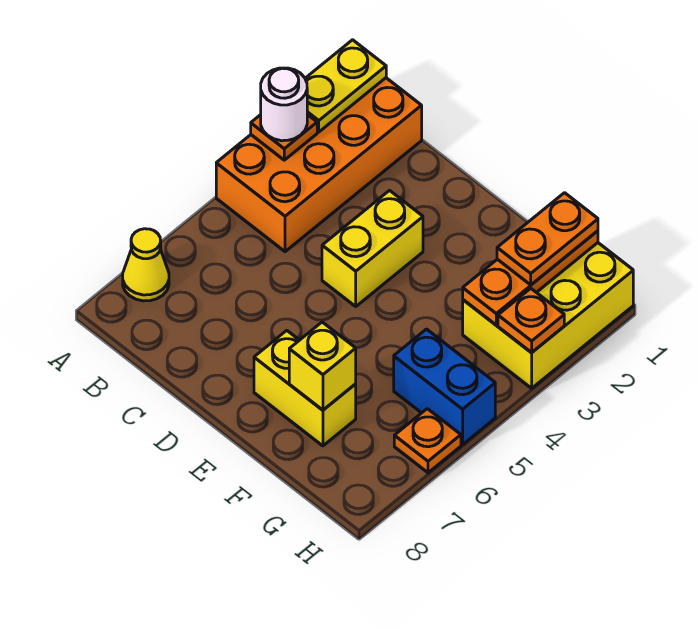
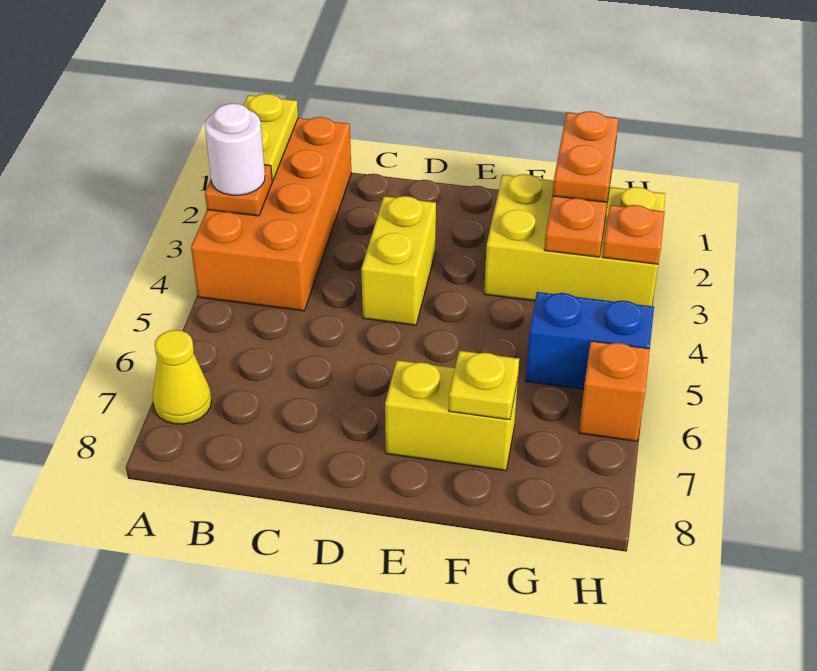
yellow brick F7 level 2 -> yellow plate F7 level 2
yellow brick G1:H3 level 1 -> yellow brick F2:H3 level 1
orange plate H6 level 1 -> orange brick H6 level 1

